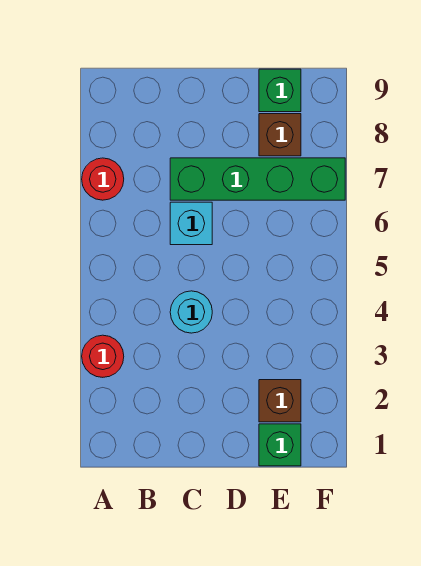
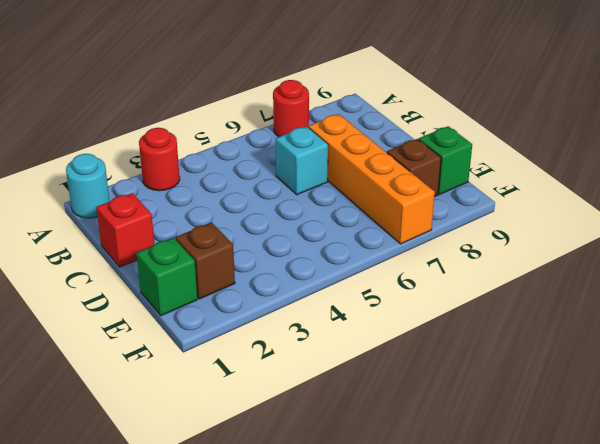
none -> red brick C1 level 1
cyan round brick C4 level 1 -> cyan round brick A1 level 1
green brick C7:F7 level 1 -> orange brick C7:F7 level 1

